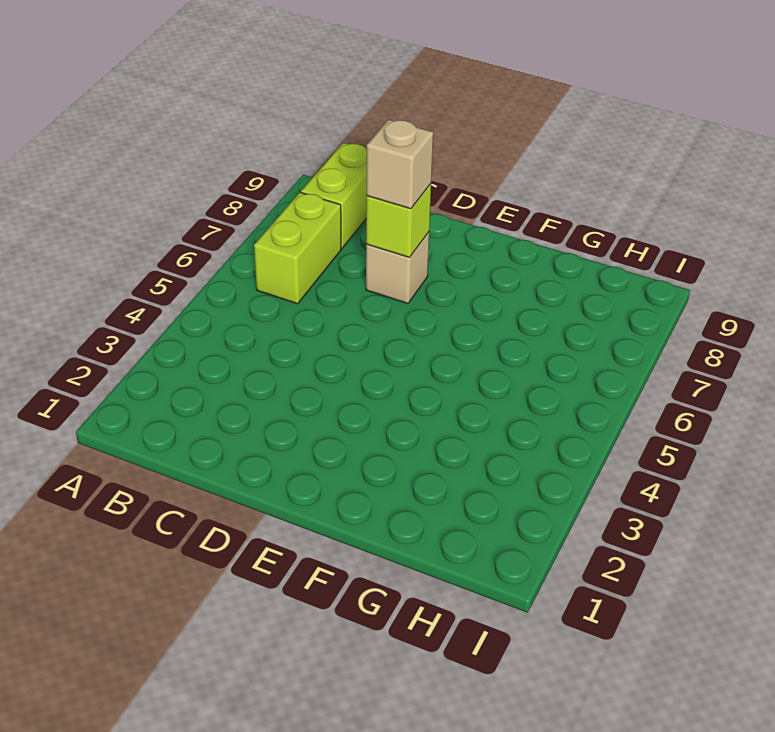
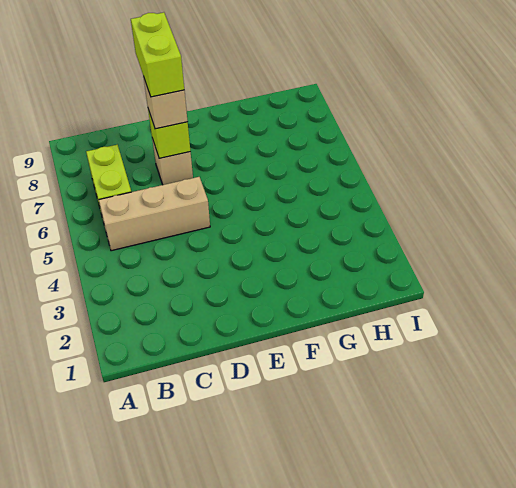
none -> tan brick B5:D5 level 1
lime brick B8:B9 level 1 -> lime brick D7:D8 level 4

